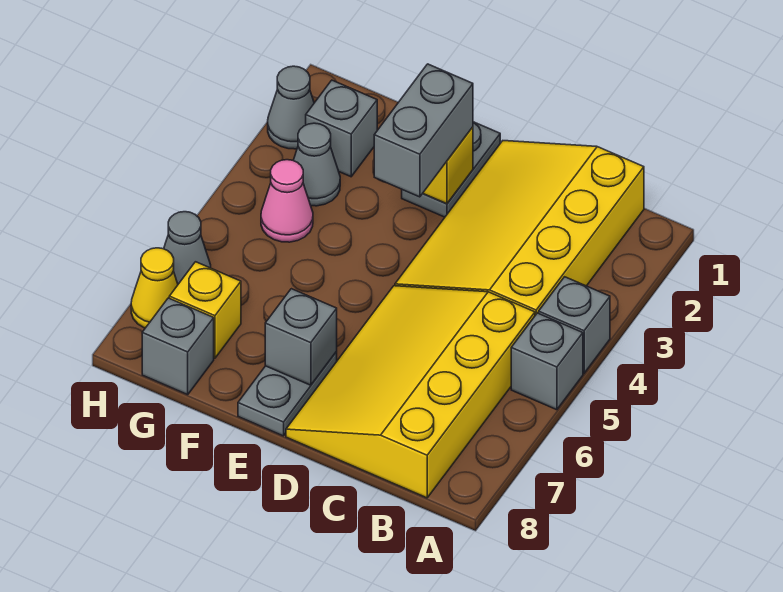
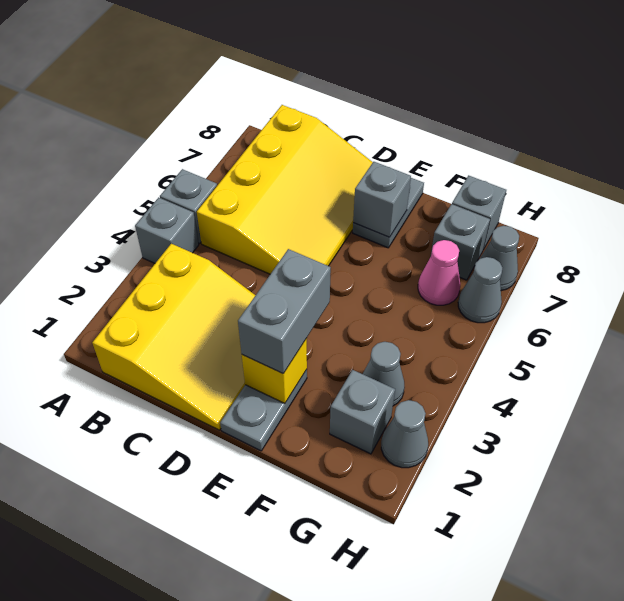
yellow slope B1:D4 level 1 top B -> yellow slope B1:D3 level 1 top B
pink cone G4 level 1 -> pink cone G6 level 1
yellow brick G7 level 1 -> grey brick G7 level 1
yellow cone H7 level 1 -> grey cone H7 level 1

